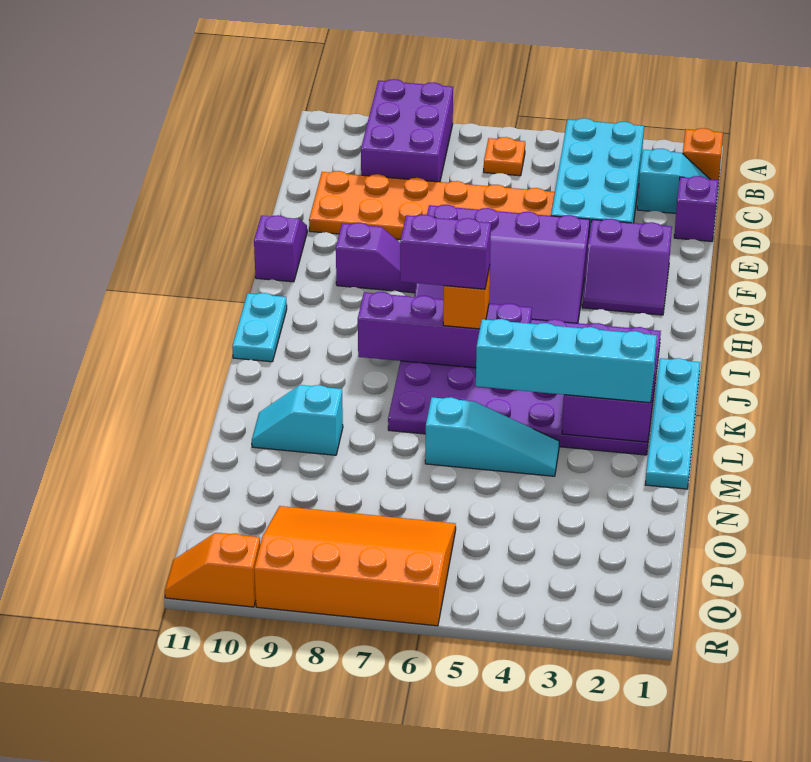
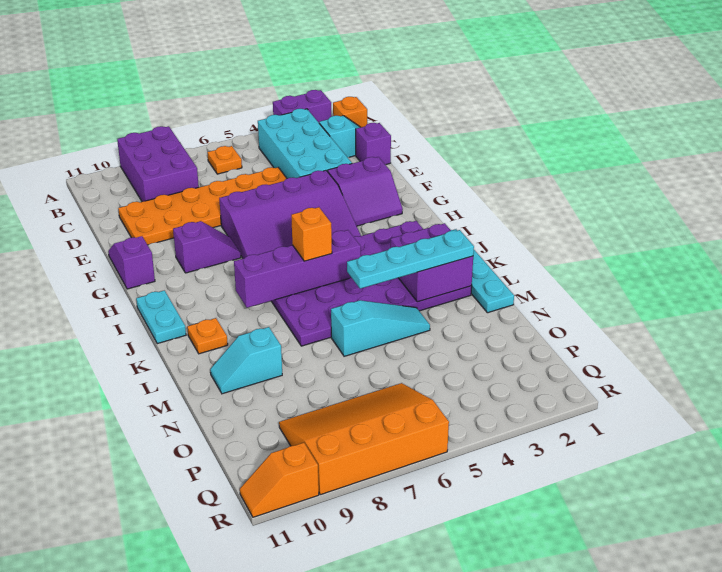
purple brick J6:J7 level 4 -> purple brick A2:A3 level 1
none -> orange plate K10 level 1
cyan brick L2:L5 level 3 -> cyan plate L2:L5 level 3

